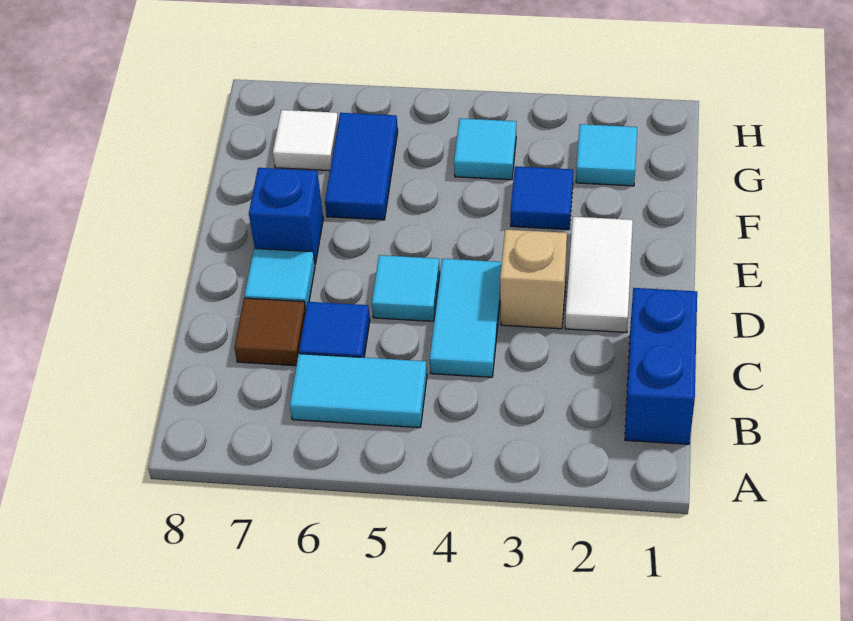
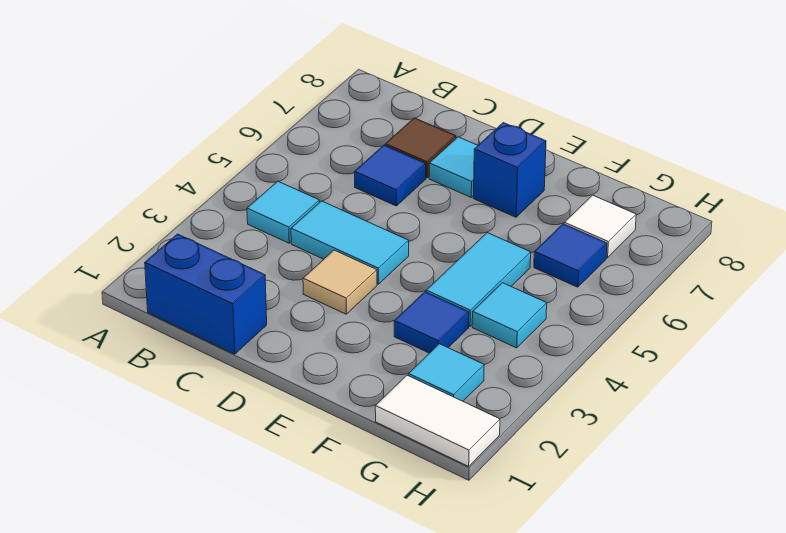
cyan tile B5:B6 level 1 -> cyan tile F4:F5 level 1
white tile D2:E2 level 1 -> white tile G1:H1 level 1
tan brick D3 level 1 -> tan tile D3 level 1
cyan tile D5 level 1 -> cyan tile B4 level 1
blue tile F6:G6 level 1 -> blue tile G6 level 1

